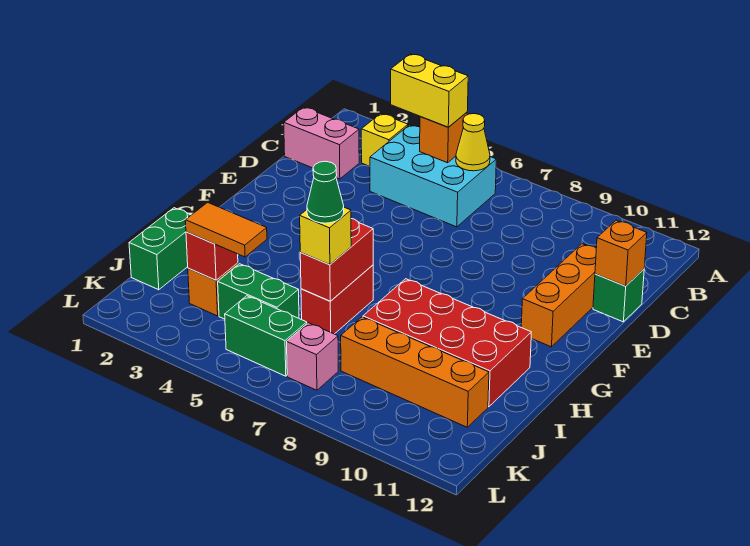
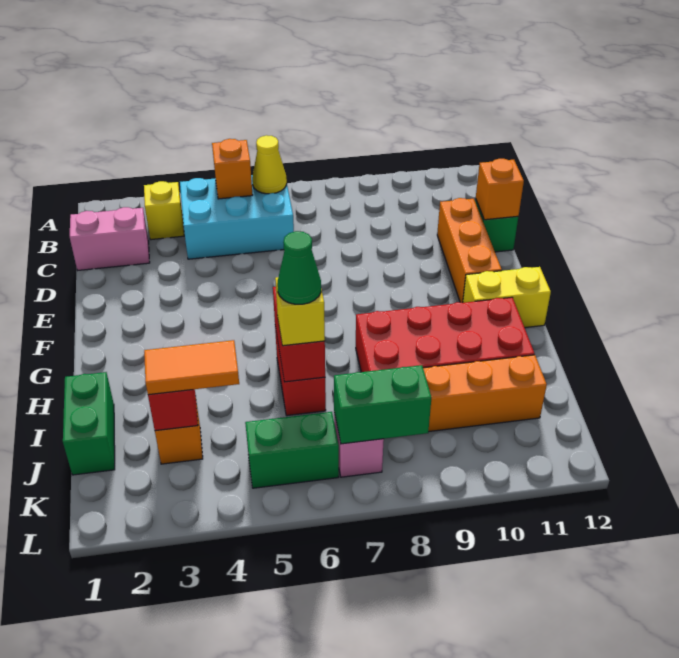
yellow brick B4:B5 level 3 -> yellow brick G11:G12 level 1
green brick J4:J5 level 1 -> green brick K7:K8 level 2

